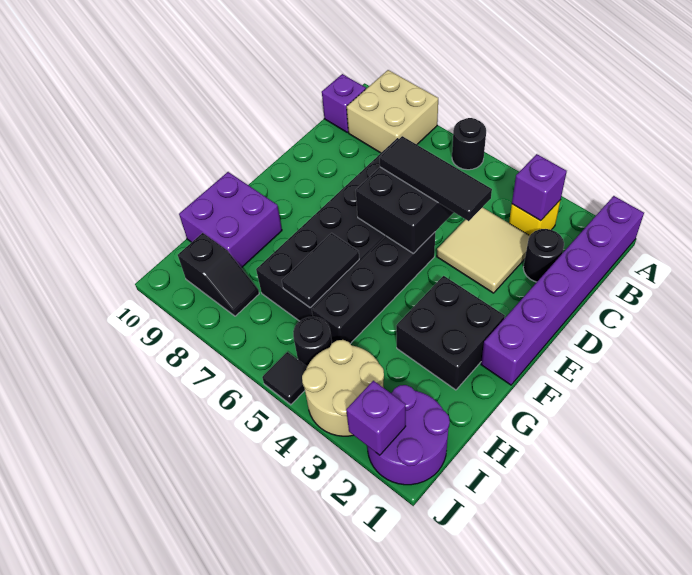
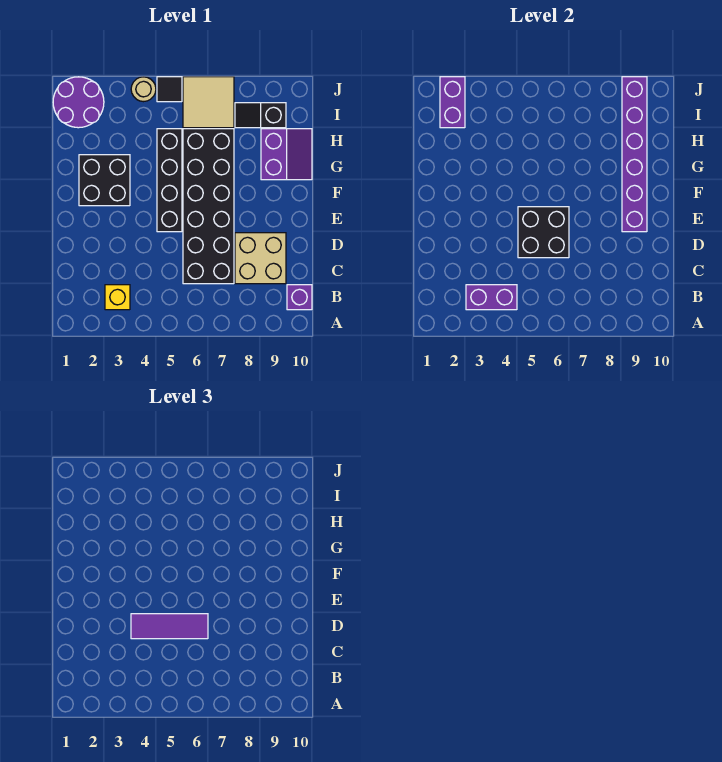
purple brick A1:F1 level 1 -> purple brick E9:J9 level 2
black round brick A6 level 1 -> none
tan brick A8:B9 level 1 -> tan brick C8:D9 level 1
purple brick B3 level 2 -> purple brick B3:B4 level 2
black round brick C2 level 1 -> none
tan tile C3:D4 level 1 -> tan tile I6:J7 level 1
black tile D4:D6 level 3 -> purple tile D4:D6 level 3
black tile G6:H6 level 2 -> none
purple brick G9:H10 level 1 -> purple slope G9:H10 level 1 top 9
tan round brick I3:J4 level 1 -> tan round brick J4 level 1
black round brick I5 level 1 -> none
purple brick J2 level 2 -> purple brick I2:J2 level 2

